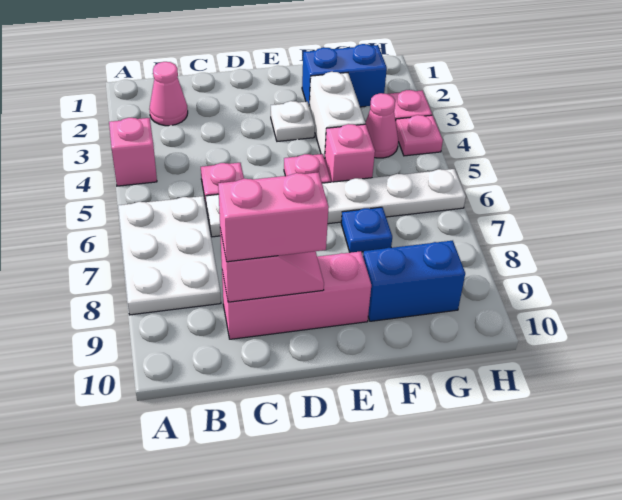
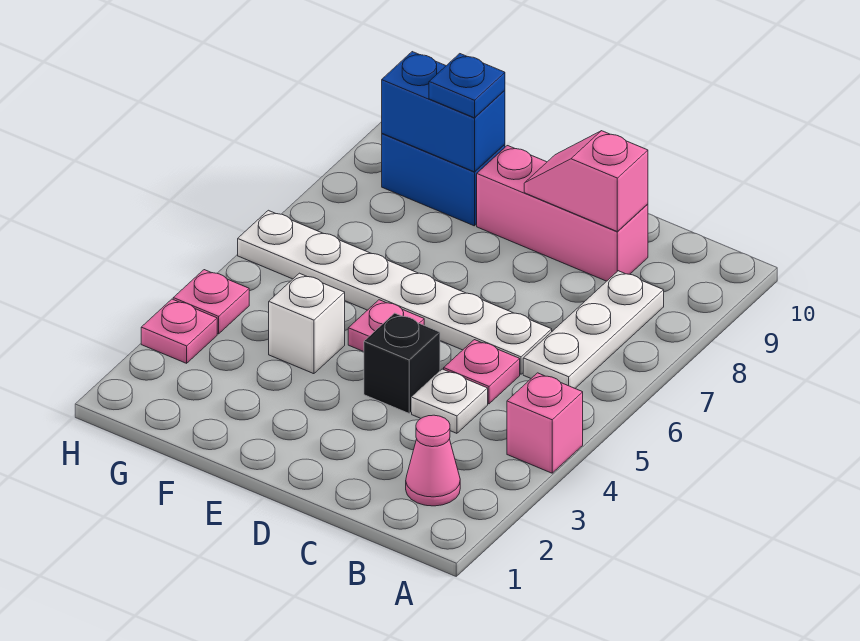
white plate A6:B8 level 1 -> white plate B6:B8 level 1
pink brick C9:D9 level 3 -> none
none -> black brick D4 level 1
white plate E3 level 1 -> white plate C4 level 1
blue brick F2:G2 level 1 -> blue brick F9:G9 level 2
white brick F3:F4 level 1 -> white brick F4 level 1
pink brick F5 level 1 -> none
blue plate F7 level 1 -> blue plate F9 level 3
pink cone G4 level 1 -> none

